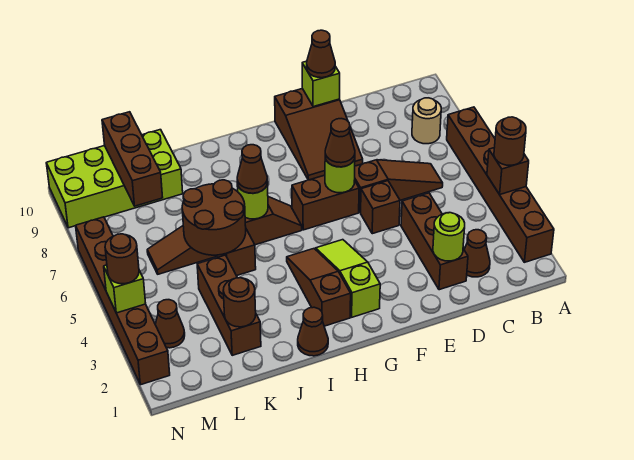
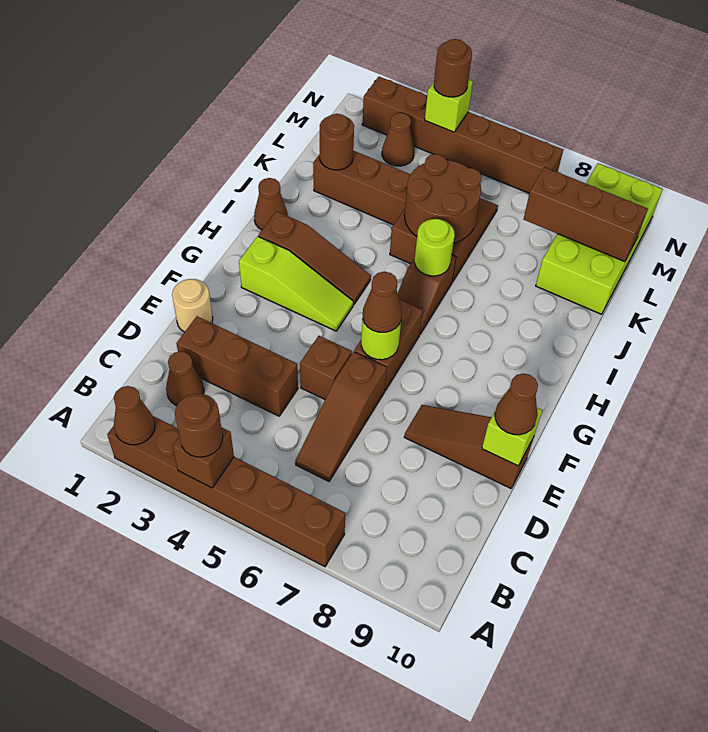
tan round brick B8 level 1 -> tan round brick E1 level 1
lime round brick D2 level 2 -> none
brown slope E8:F10 level 1 top 10 -> brown slope E8:E10 level 1 top 10
brown cone I6 level 3 -> brown cone A2 level 2

